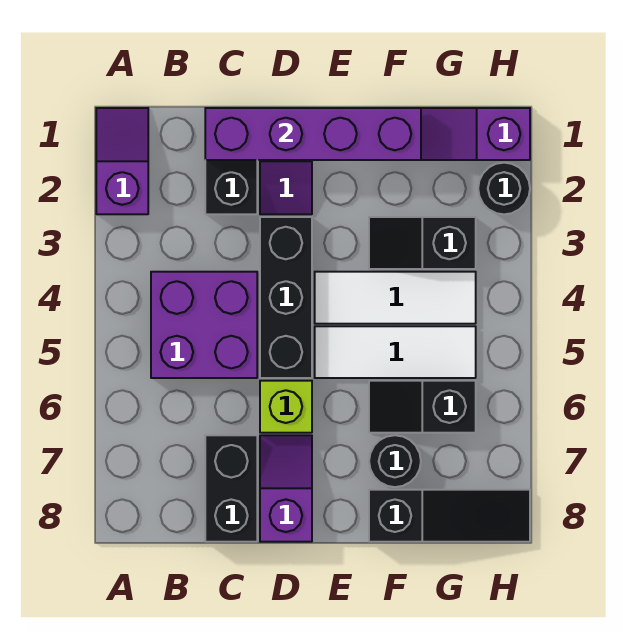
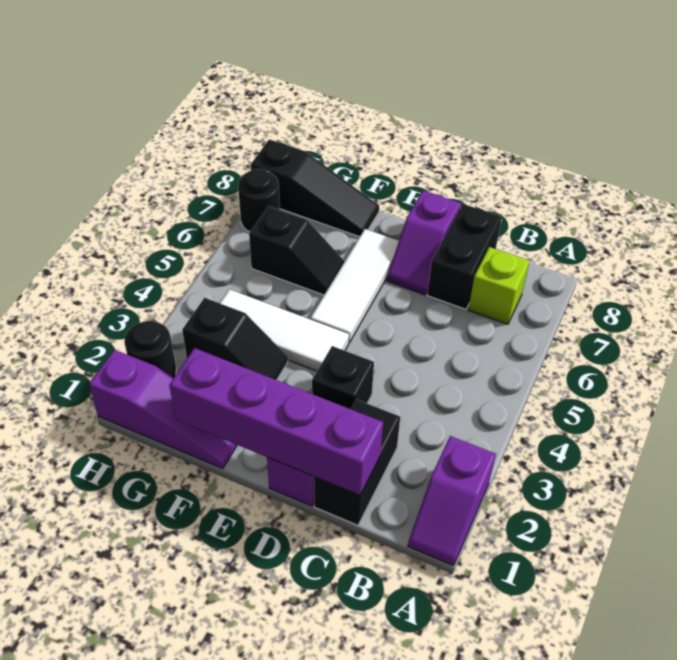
purple brick B4:C5 level 1 -> none
black brick D3:D5 level 1 -> black brick D3 level 1
lime brick D6 level 1 -> lime brick B7 level 1
white tile E5:G5 level 1 -> white tile E5:E7 level 1
black round brick F7 level 1 -> black round brick H7 level 1
black slope F8:H8 level 1 top F -> black slope F8:H8 level 1 top H

